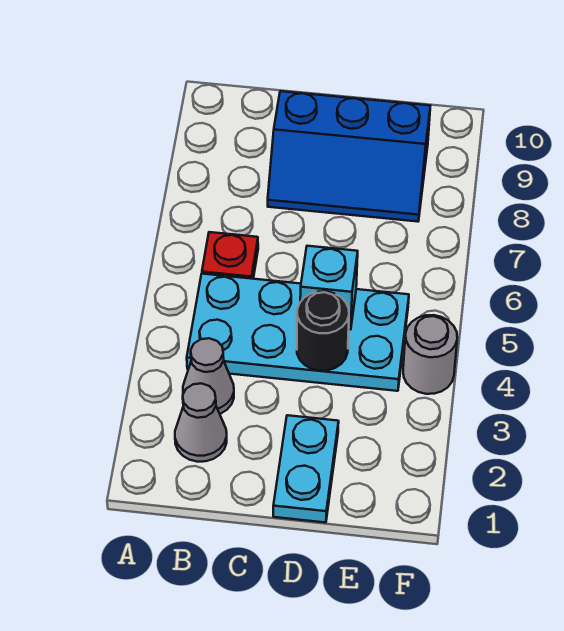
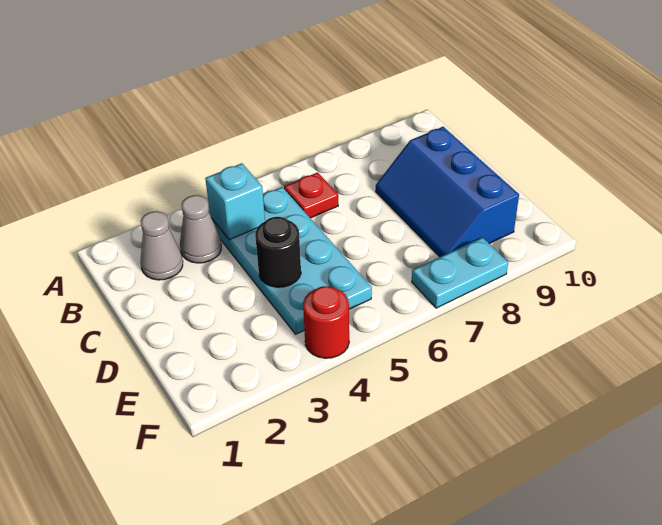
cyan plate D1:D2 level 1 -> cyan plate F7:F8 level 1
cyan brick D5 level 2 -> cyan brick B4 level 2
grey round brick F4 level 1 -> red round brick F4 level 1

